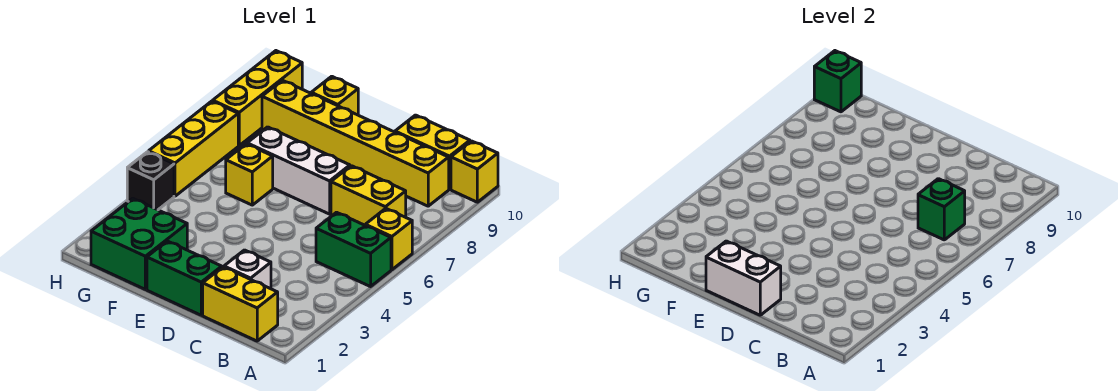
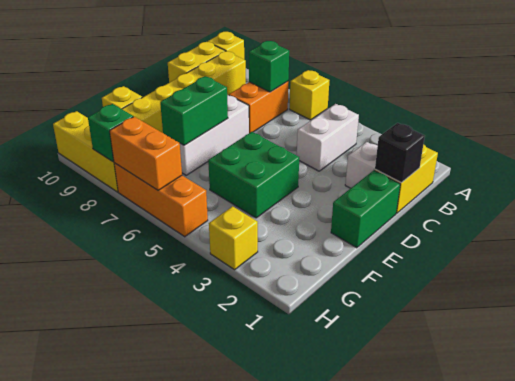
green brick A5:B5 level 1 -> green brick E7:F7 level 2
yellow brick B7:C7 level 1 -> orange brick B7:C7 level 1
white brick D1:E1 level 2 -> white brick B4:C4 level 1
green brick F1:G2 level 1 -> green brick E4:F5 level 1
yellow brick F6 level 1 -> yellow brick H3 level 1
black brick H4 level 1 -> black brick C1 level 2
yellow brick H5:H7 level 1 -> orange brick H5:H7 level 1
none -> orange brick H6:H7 level 2
green brick H10 level 2 -> green brick H8 level 2

